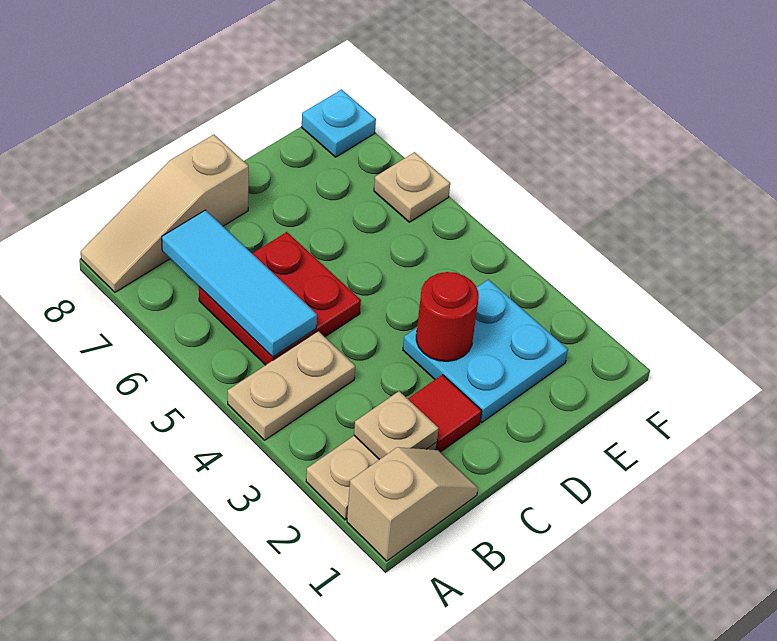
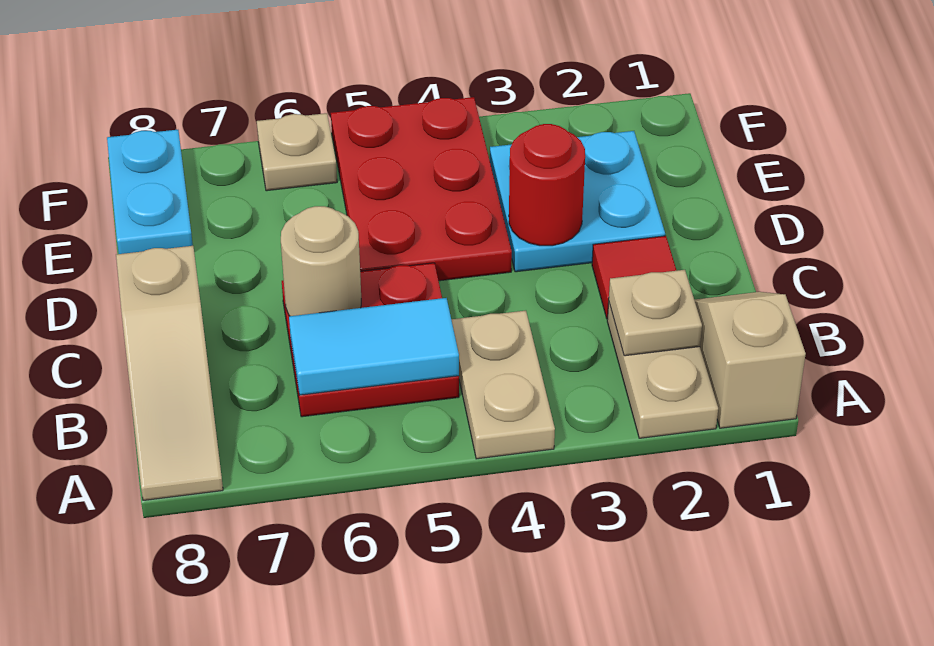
cyan tile B5:B7 level 2 -> cyan tile B5:B6 level 2
none -> tan round brick C6 level 2
none -> red plate D4:F5 level 1
cyan plate F8 level 1 -> cyan plate E8:F8 level 1

